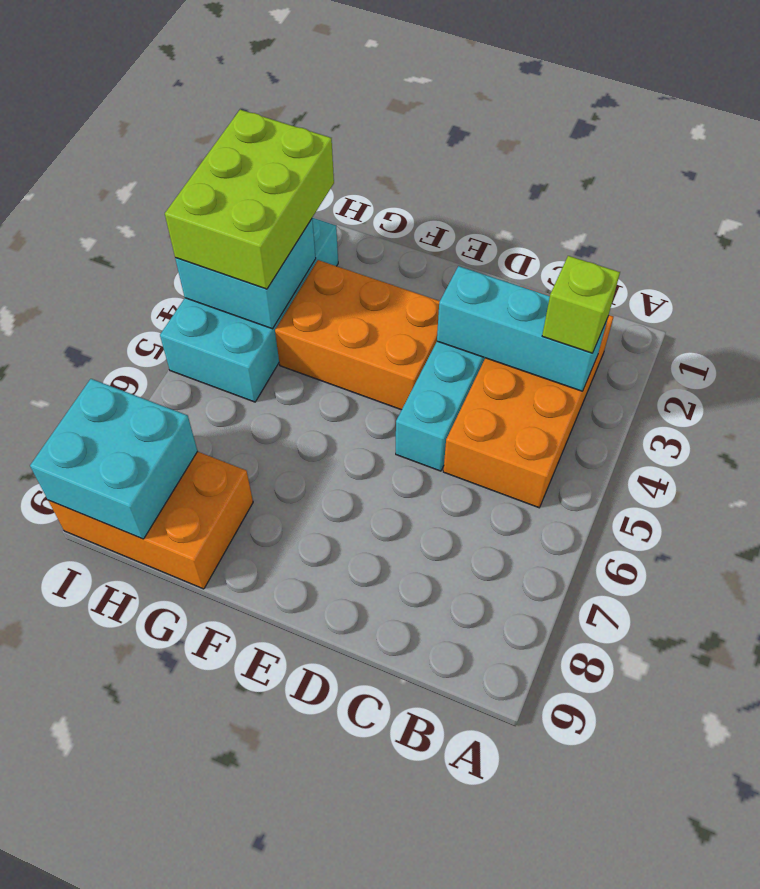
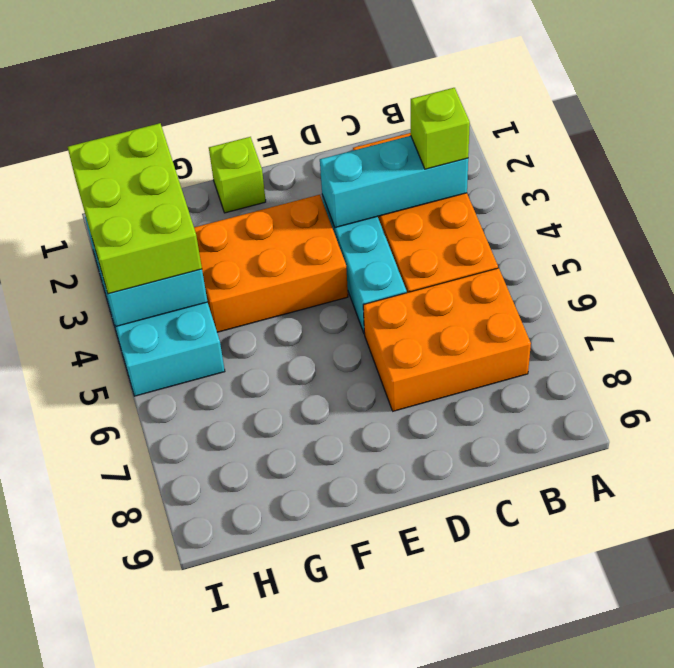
none -> lime brick F1 level 1
orange brick G8:I9 level 1 -> orange brick B6:D7 level 1
cyan brick H8:I9 level 2 -> none

